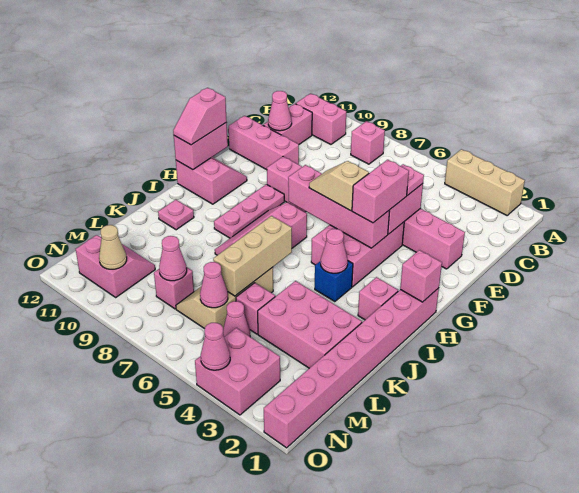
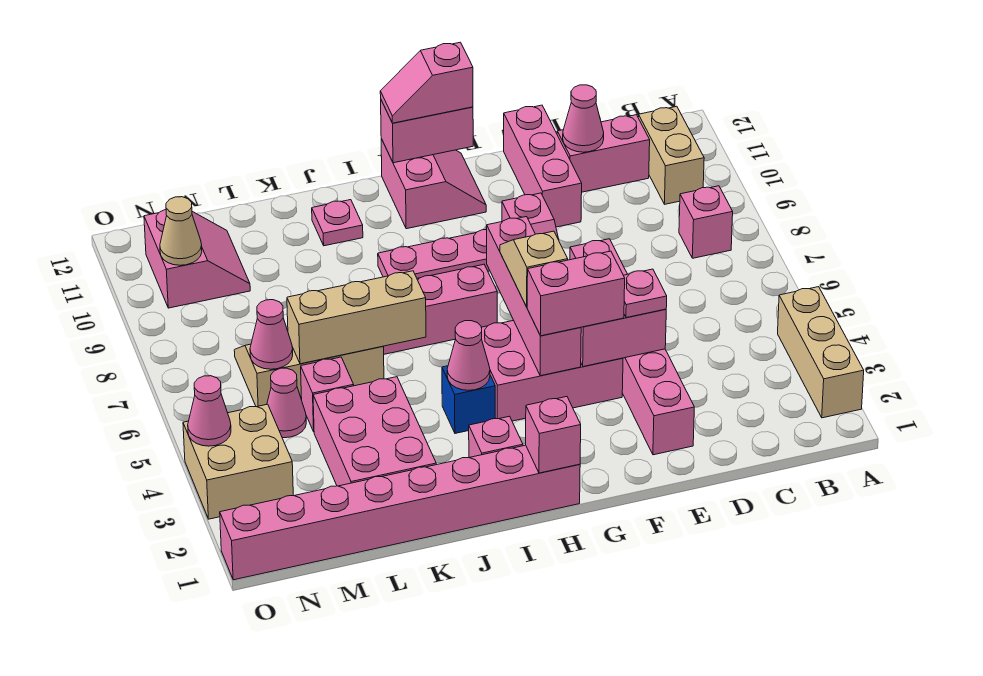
pink brick B10:B11 level 1 -> tan brick B10:B11 level 1
pink brick M8 level 1 -> none
pink cone M8 level 2 -> none
pink brick N3:O4 level 1 -> tan brick N3:O4 level 1

